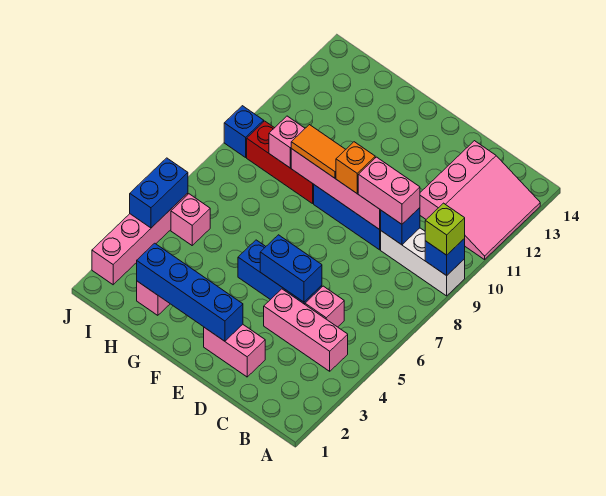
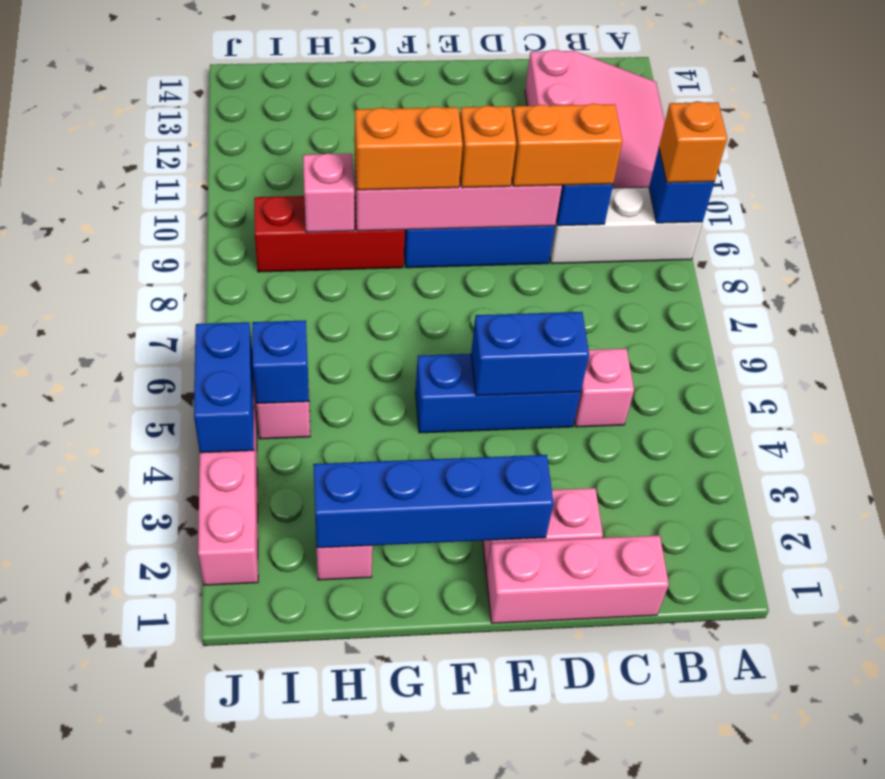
lime brick A9 level 3 -> orange brick A9 level 3
pink brick B4:D4 level 1 -> pink brick C1:E1 level 1
pink brick C9:D9 level 3 -> orange brick C9:D9 level 3
orange tile F9:G9 level 3 -> orange brick F9:G9 level 3
blue brick J9 level 1 -> blue brick I5 level 2

